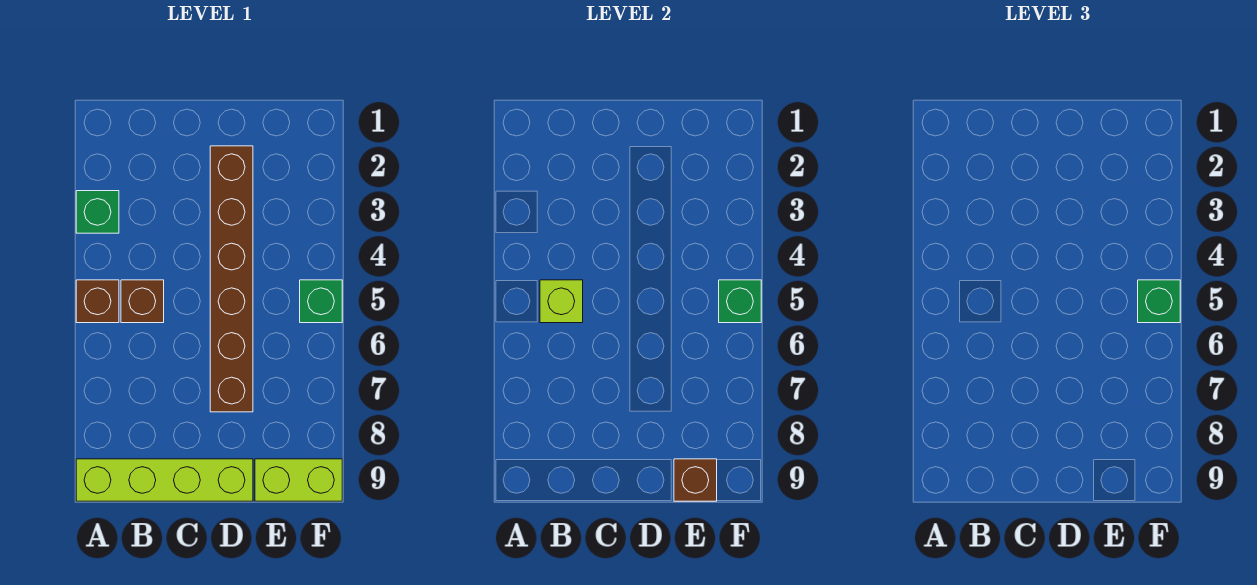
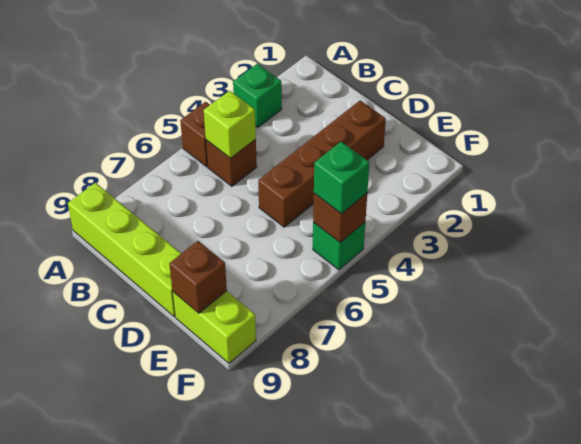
brown brick D2:D7 level 1 -> brown brick D2:D5 level 1
green brick F5 level 2 -> brown brick F5 level 2

